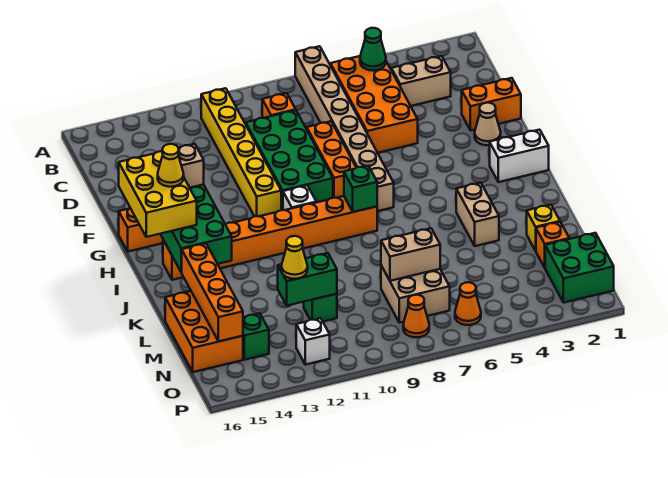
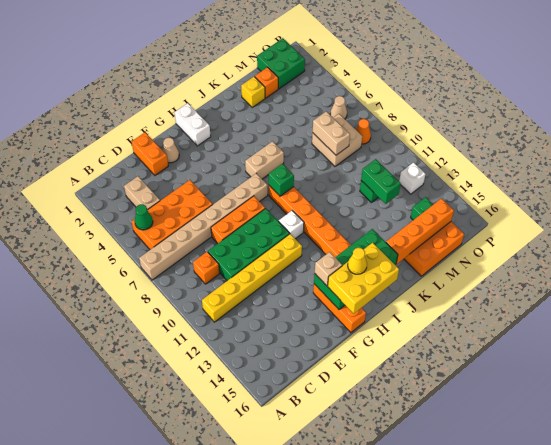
tan brick J4:K4 level 1 -> tan brick I6:J6 level 1
yellow cone M12 level 3 -> none
orange cone O6 level 1 -> tan cone O6 level 1

